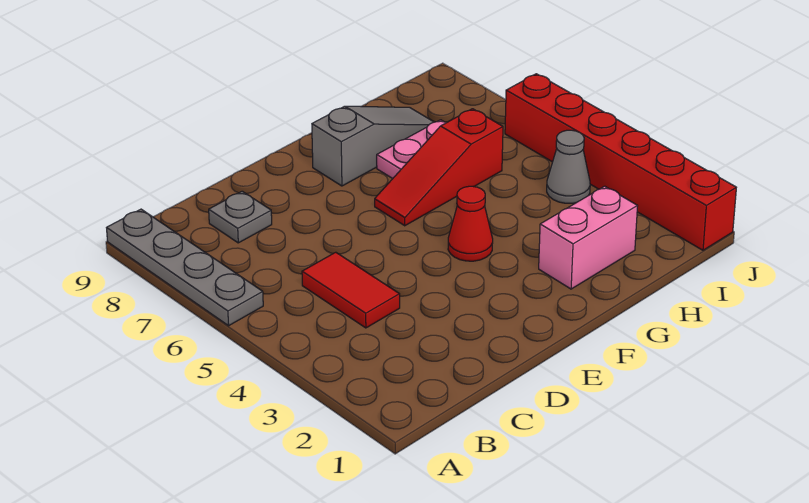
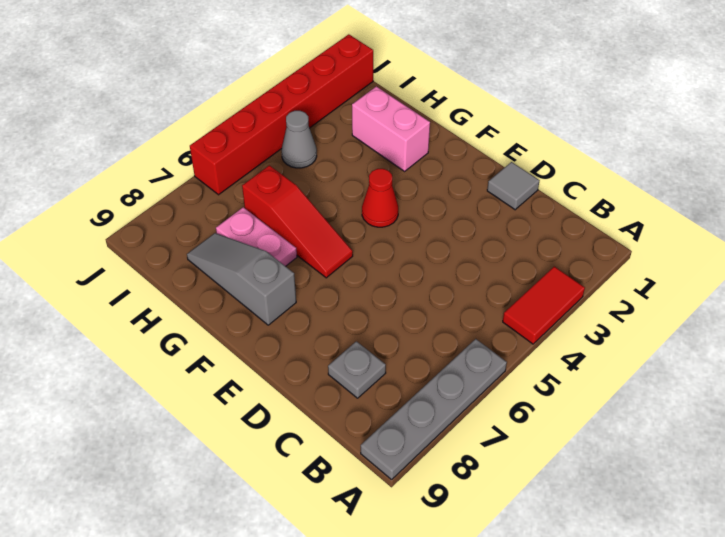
red tile C4:C5 level 1 -> red tile A3:A4 level 1
none -> grey tile D1 level 1

